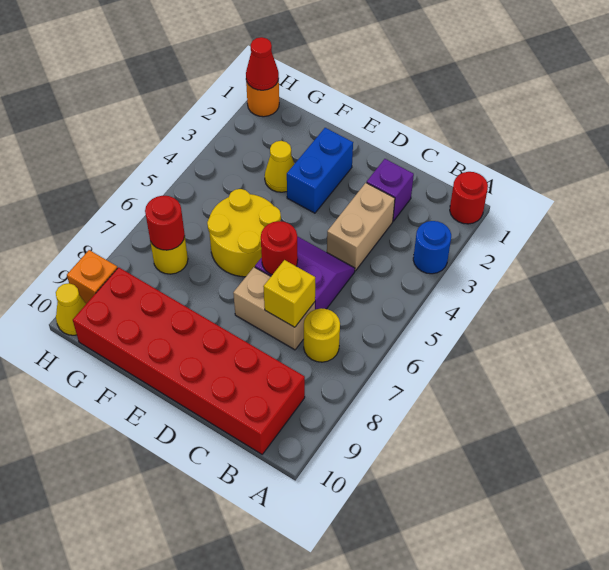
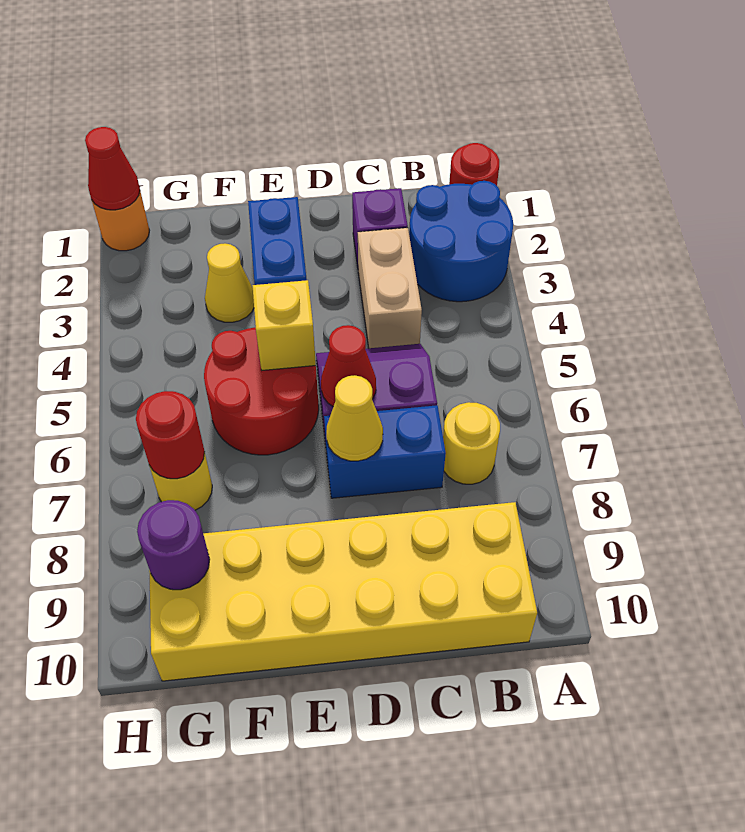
blue round brick A3 level 1 -> blue round brick A2:B3 level 1
red brick B9:G10 level 1 -> yellow brick B9:G10 level 1
tan brick C7:D7 level 1 -> blue brick C7:D7 level 1
yellow brick C7 level 2 -> yellow brick E5 level 2
red round brick D6 level 2 -> red cone D6 level 2
yellow round brick E5:F6 level 1 -> red round brick E5:F6 level 1
none -> purple round brick G9 level 2
orange brick H9 level 1 -> none
yellow cone H10 level 1 -> yellow cone D7 level 2

